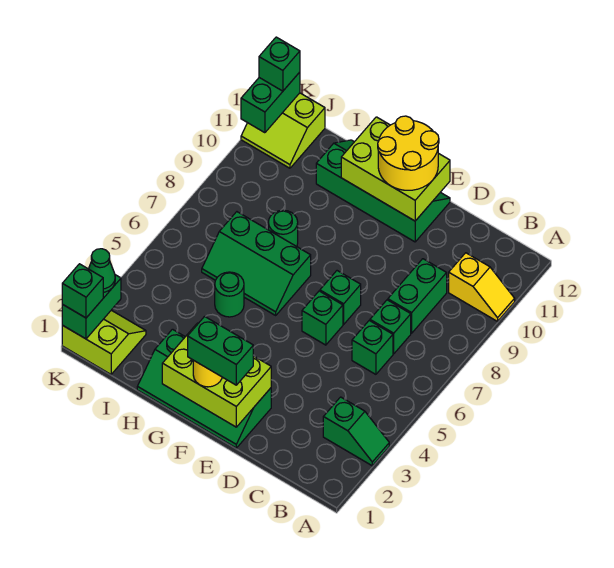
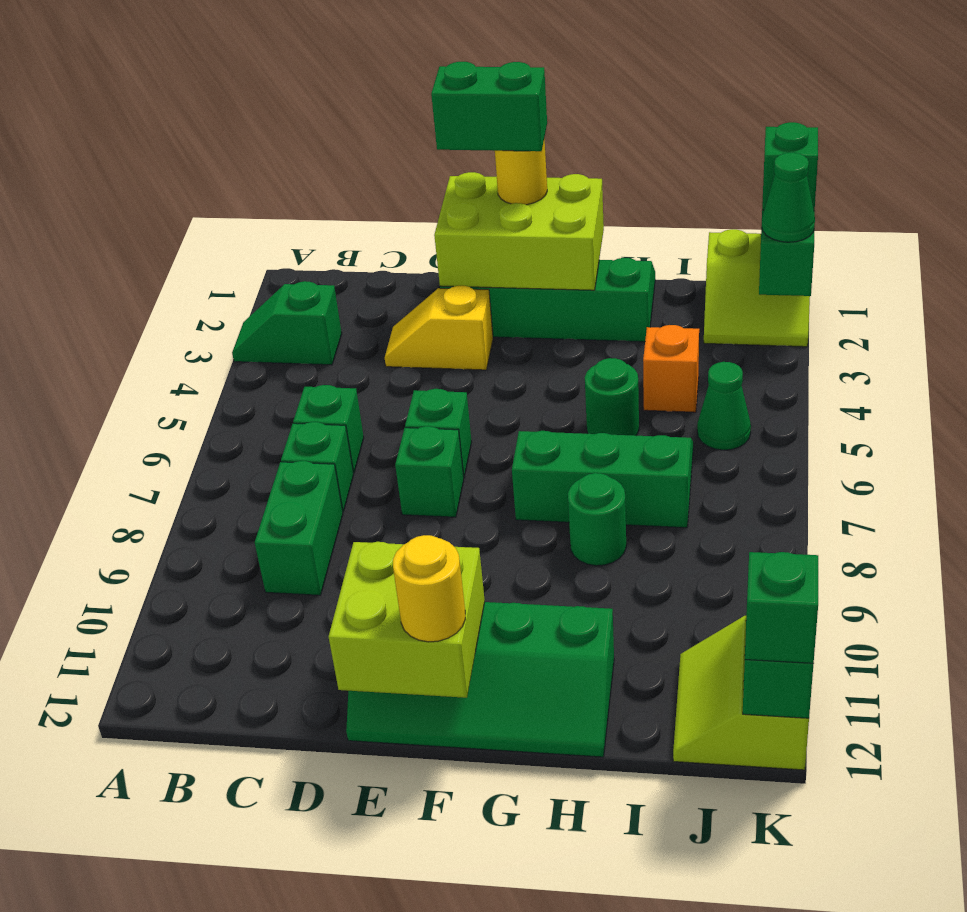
yellow slope A10:B10 level 1 top B -> yellow slope D3:E3 level 1 top E
lime brick E11:G12 level 2 -> lime brick E11:F12 level 2
yellow round brick E11:F12 level 3 -> yellow round brick F12 level 3
none -> orange brick I4 level 1
none -> green cone J5 level 1
lime slope J11:K12 level 1 top 12 -> lime slope J11:K12 level 1 top K

